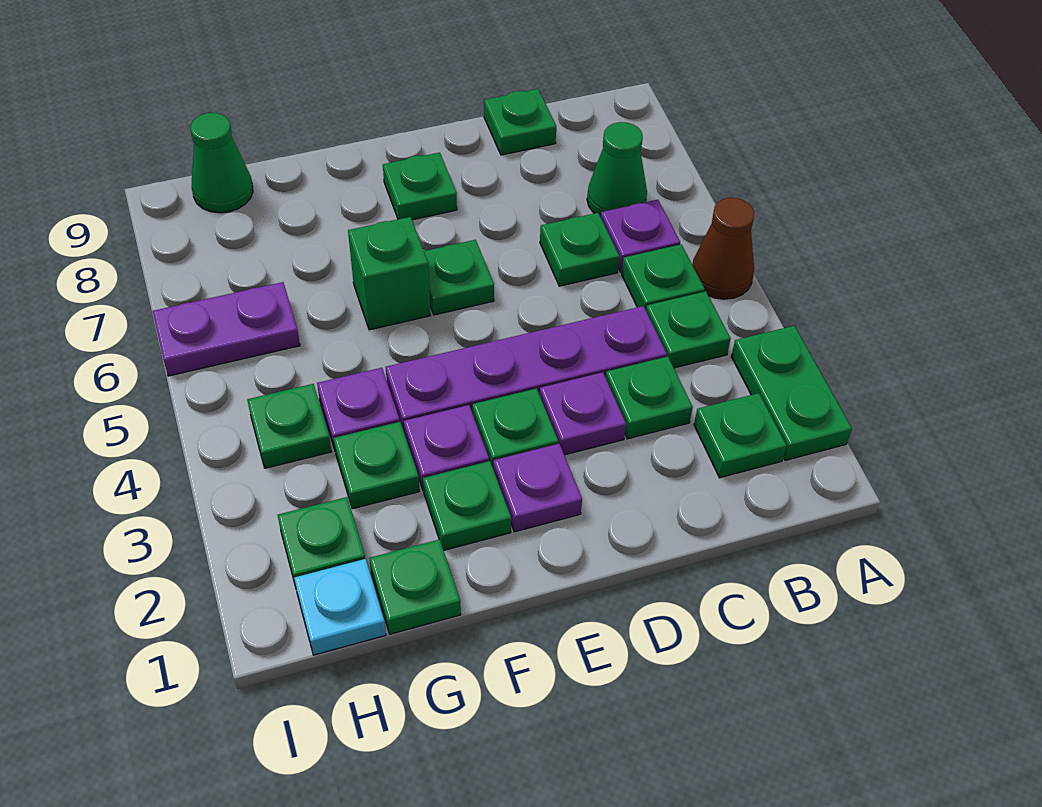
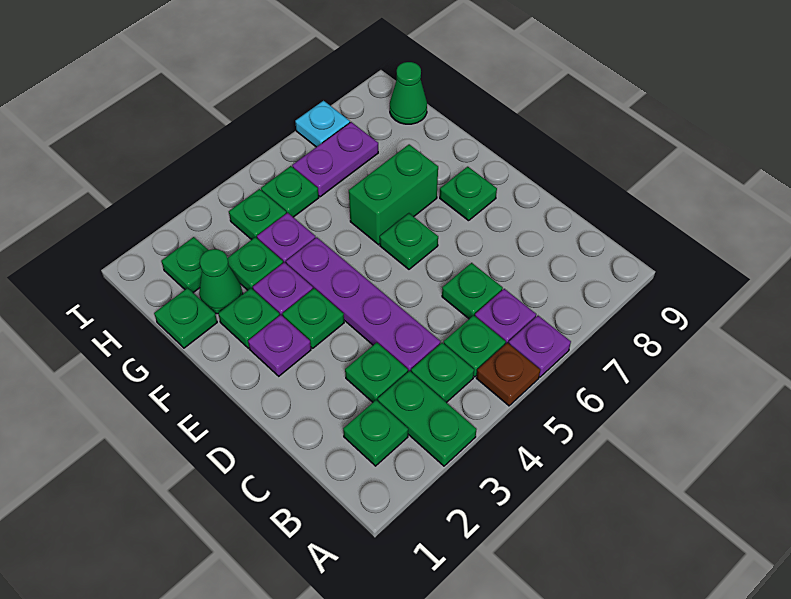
green plate A2:A3 level 1 -> green plate A3:B3 level 1
brown cone A5 level 1 -> brown plate A5 level 1
green cone B7 level 1 -> green cone G2 level 1
green plate C9 level 1 -> green plate H5 level 1
purple plate D3 level 1 -> purple plate A6 level 1
green brick F6 level 1 -> green brick F6:F7 level 1
cyan plate H1 level 1 -> cyan plate I7 level 1
purple plate H6:I6 level 1 -> purple plate H6:H7 level 1

